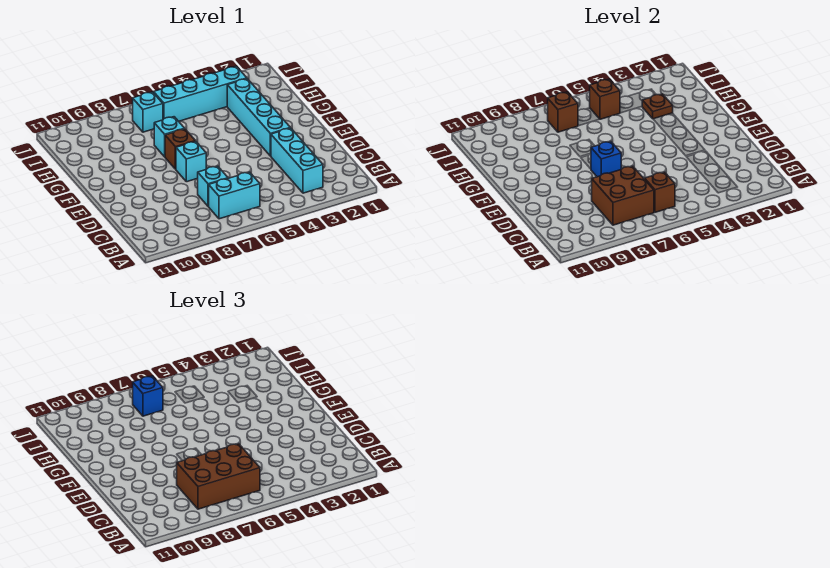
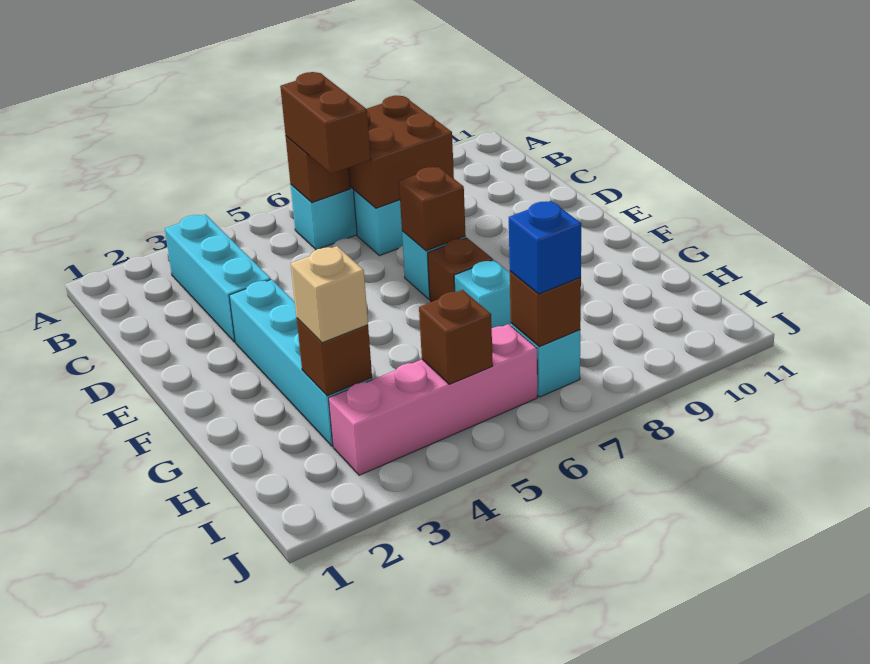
brown brick B6:C8 level 3 -> brown brick B6:C6 level 3
blue brick E7 level 2 -> brown brick E7 level 2
brown plate H3 level 2 -> brown brick H3 level 2
none -> tan brick H3 level 3
cyan brick I3:I6 level 1 -> pink brick I3:I6 level 1

